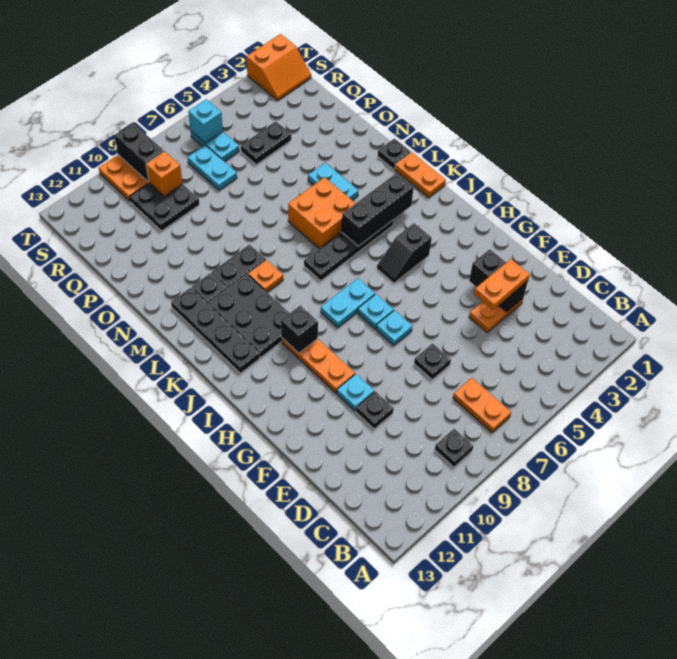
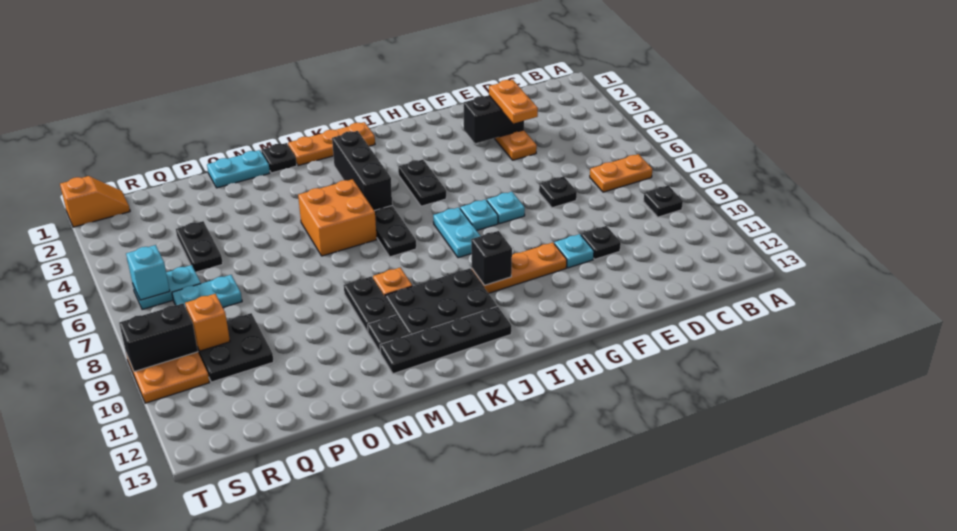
black slope I4:I5 level 1 top 4 -> black plate I4:I5 level 1
orange plate K1:L1 level 1 -> orange plate J1:L1 level 1
cyan plate M4:N4 level 1 -> cyan plate N1:O1 level 1
orange slope S1:T2 level 1 top T -> orange slope S1:T1 level 1 top T

